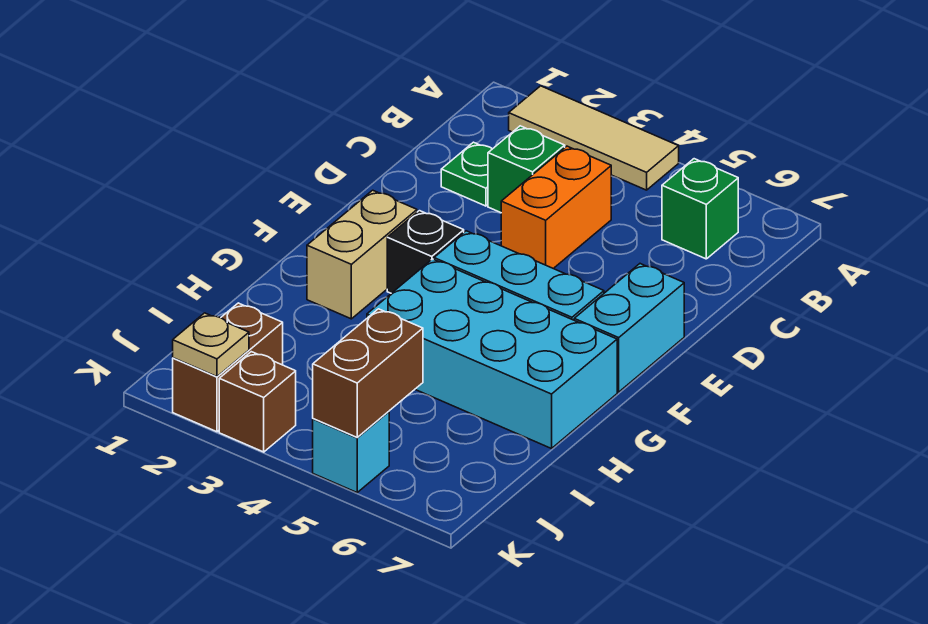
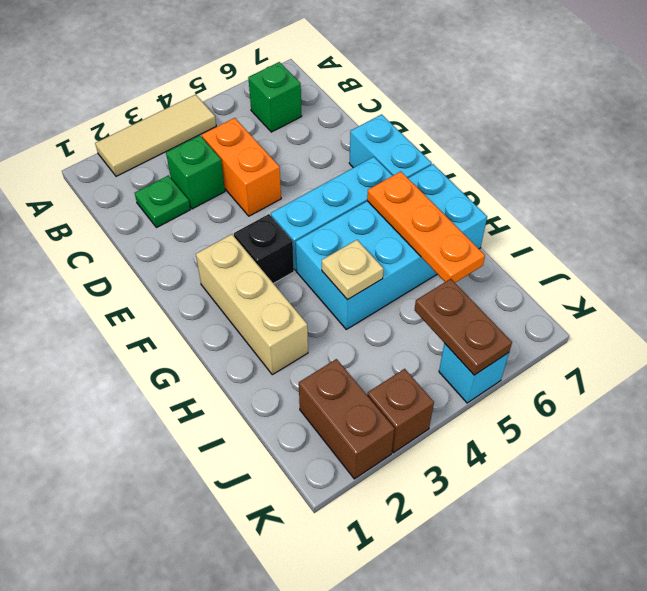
tan brick F2:G2 level 1 -> tan brick F2:H2 level 1
none -> orange plate G6:I6 level 2
brown brick J5:K5 level 2 -> brown plate J5:K5 level 2
tan plate K2 level 2 -> tan plate H4 level 2

